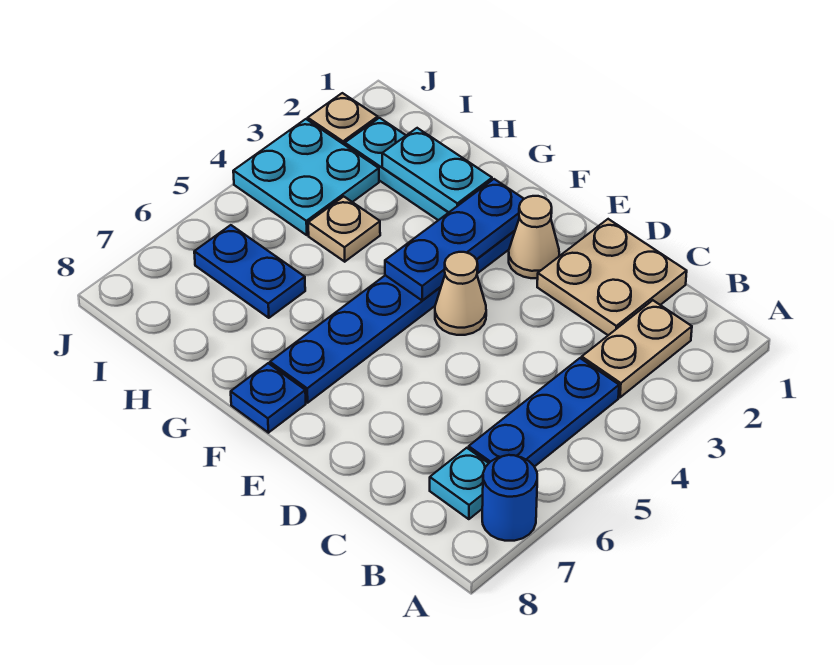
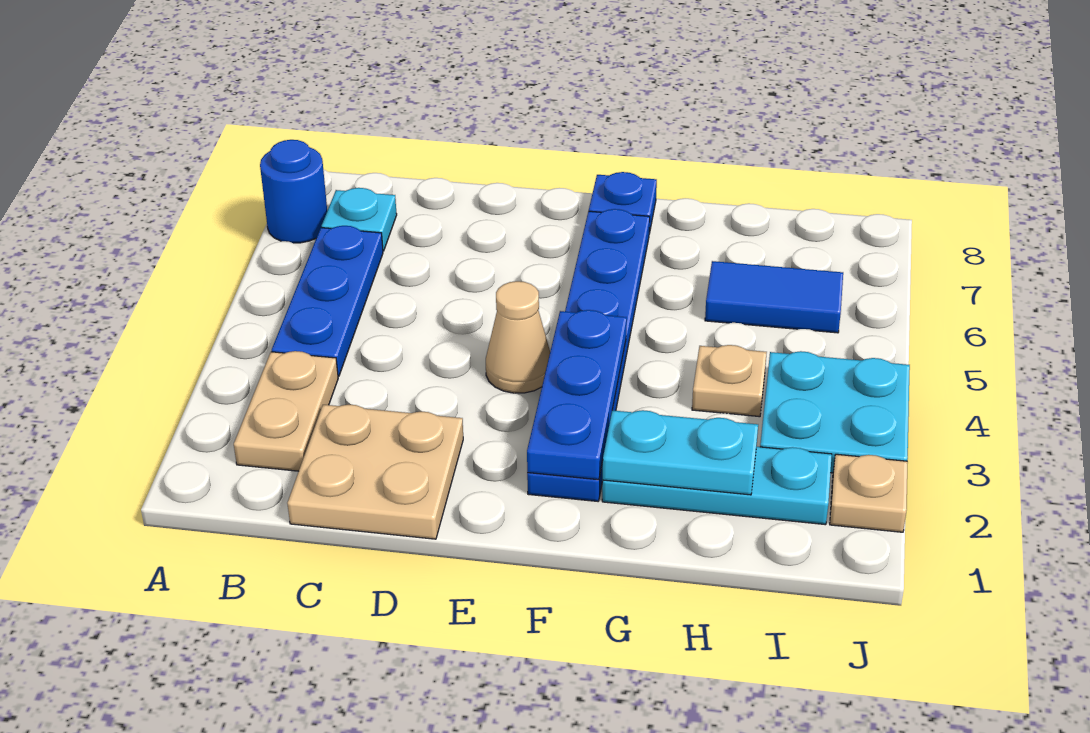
tan cone E2 level 1 -> none
blue plate H6:I6 level 1 -> blue tile H6:I6 level 1

